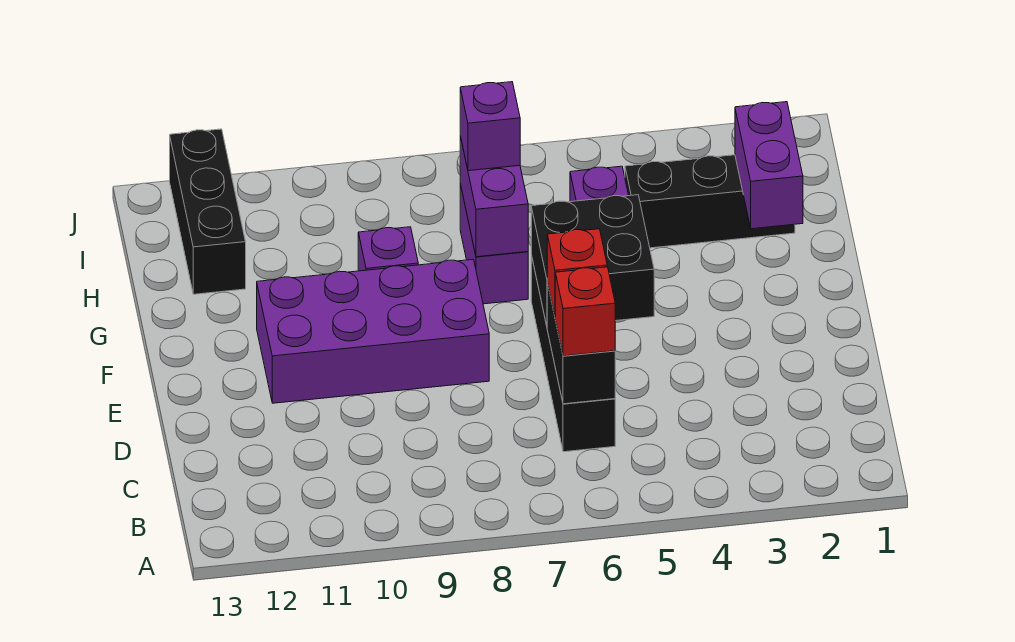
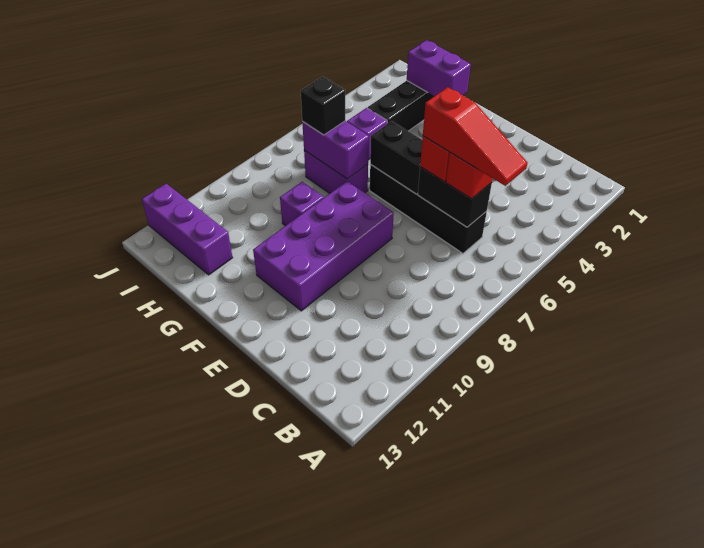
none -> red slope B6:D6 level 4 top D
black brick E5:F6 level 2 -> black brick E6:F6 level 2
purple brick H7 level 3 -> black brick H7 level 3
black brick H12:J12 level 1 -> purple brick H12:J12 level 1

